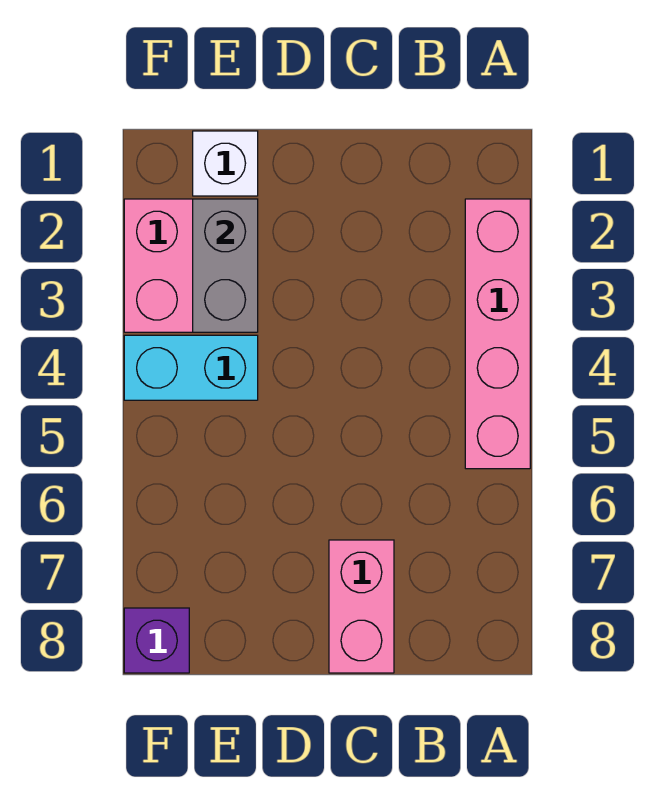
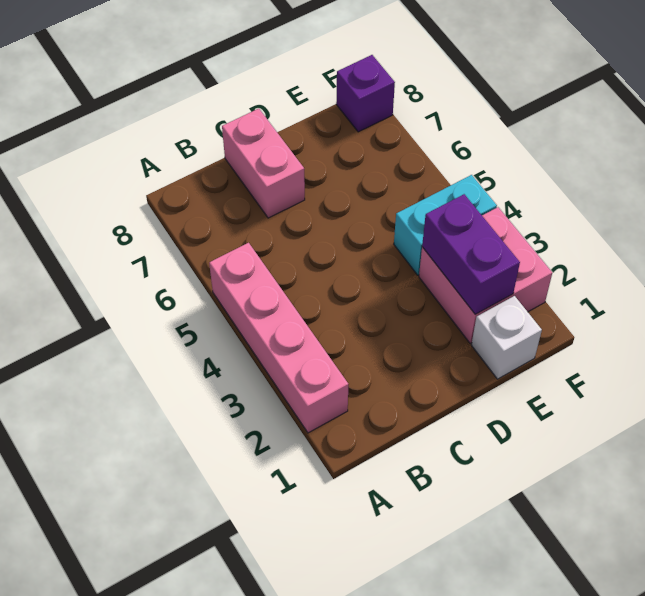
grey brick E2:E3 level 2 -> purple brick E2:E3 level 2

